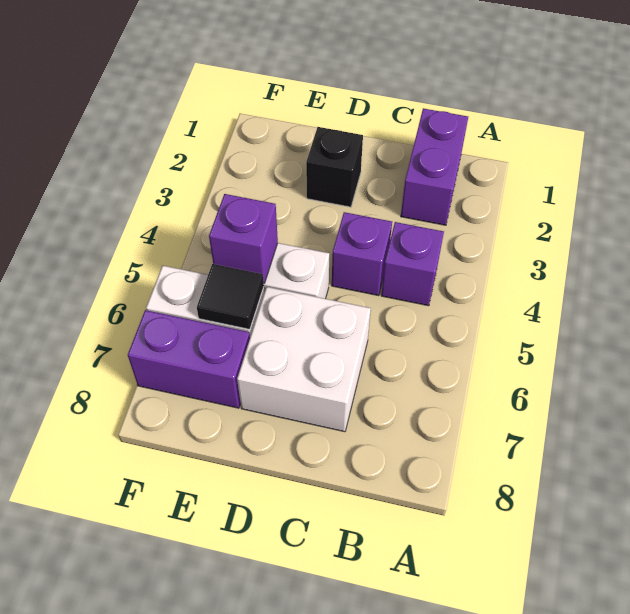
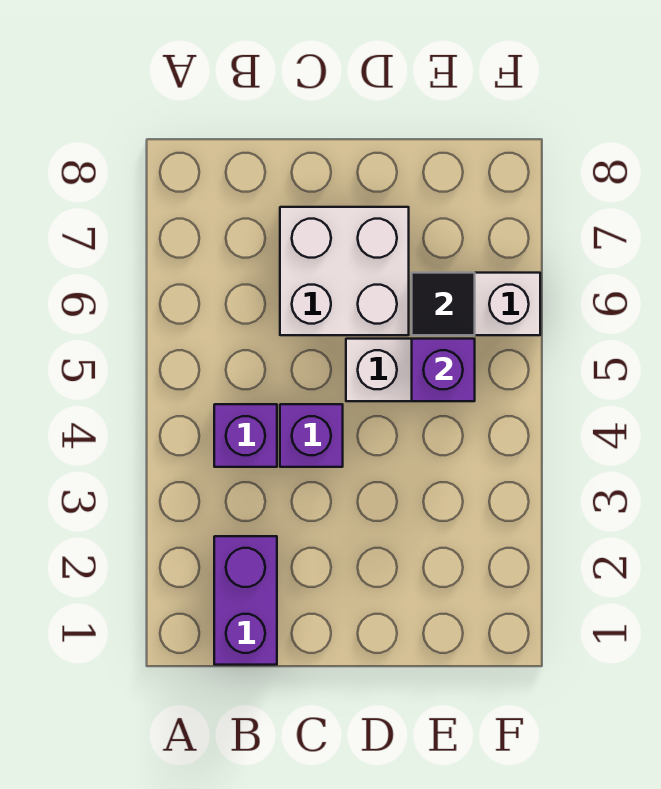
black brick D2 level 1 -> none
purple brick E7:F7 level 1 -> none

